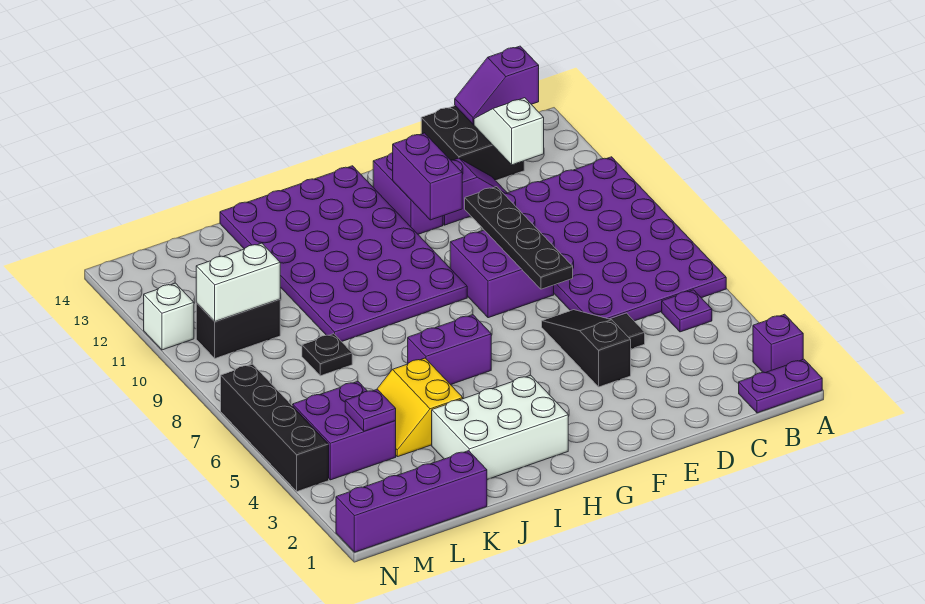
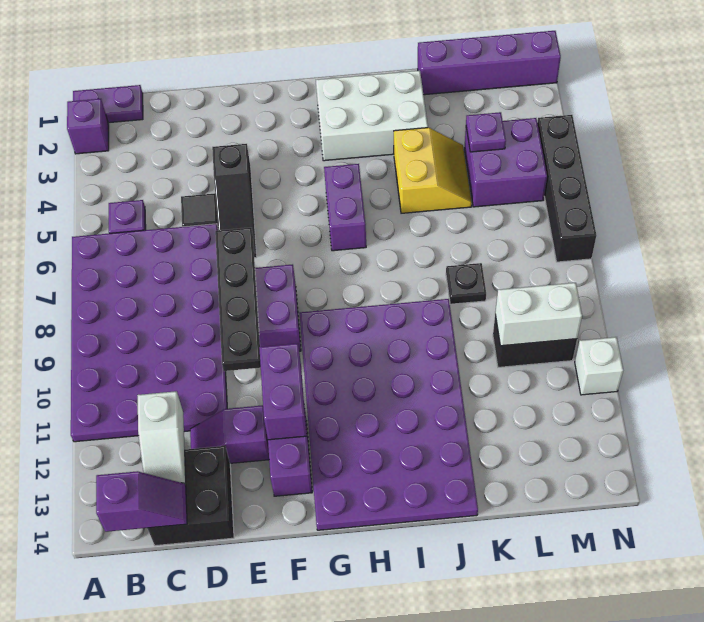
purple brick H6:I6 level 1 -> purple brick H5:H6 level 1

